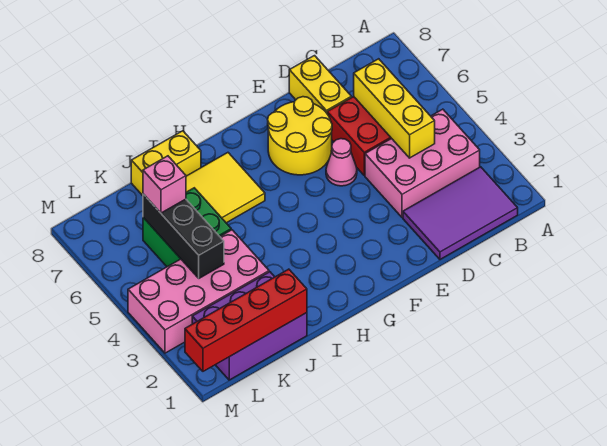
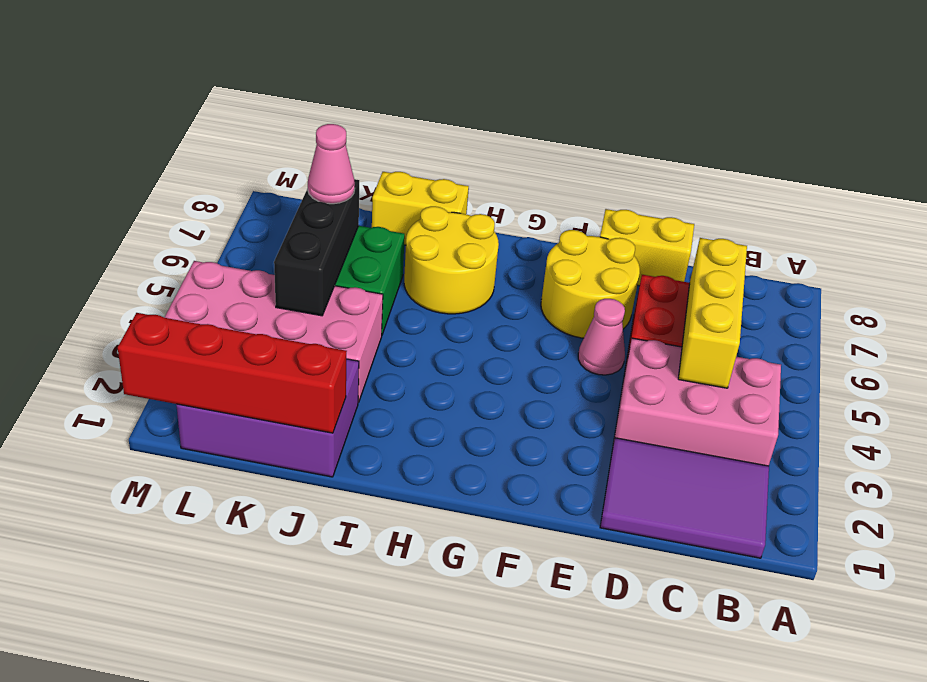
yellow brick D7:D8 level 1 -> yellow brick D8:E8 level 1
yellow tile H6:I7 level 1 -> yellow round brick H6:I7 level 1
pink brick K6 level 3 -> pink cone K6 level 3

